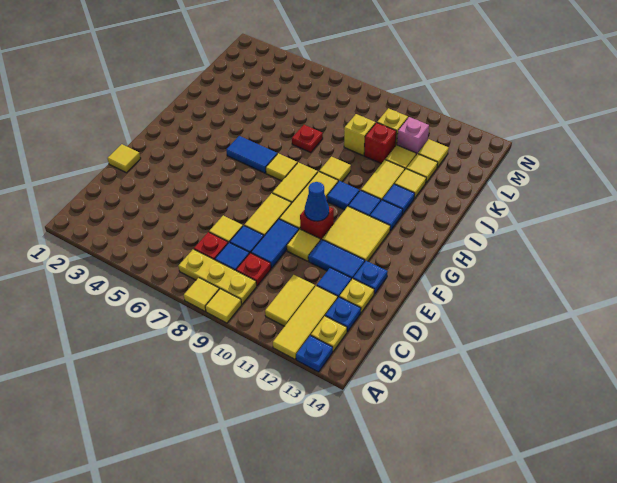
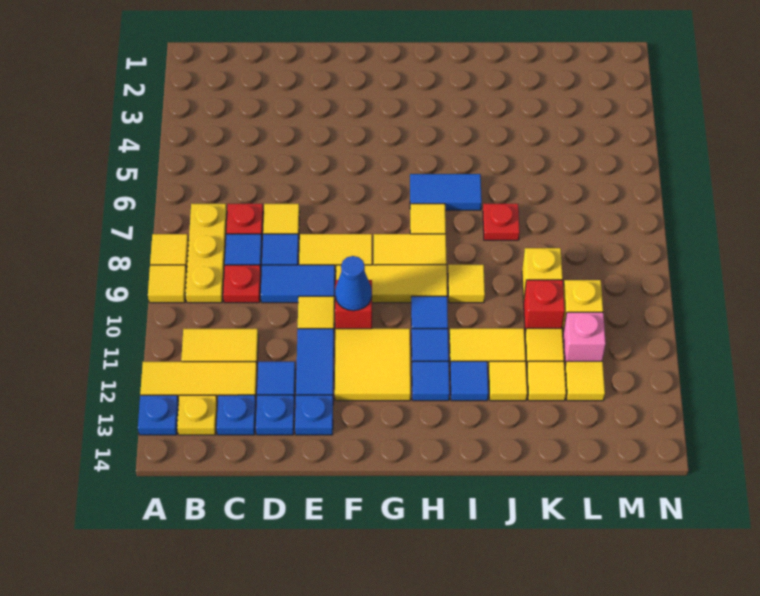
yellow plate D13 level 1 -> blue plate D13 level 1
yellow tile E1 level 1 -> none
blue tile H5:H6 level 1 -> blue tile H6:I6 level 1

